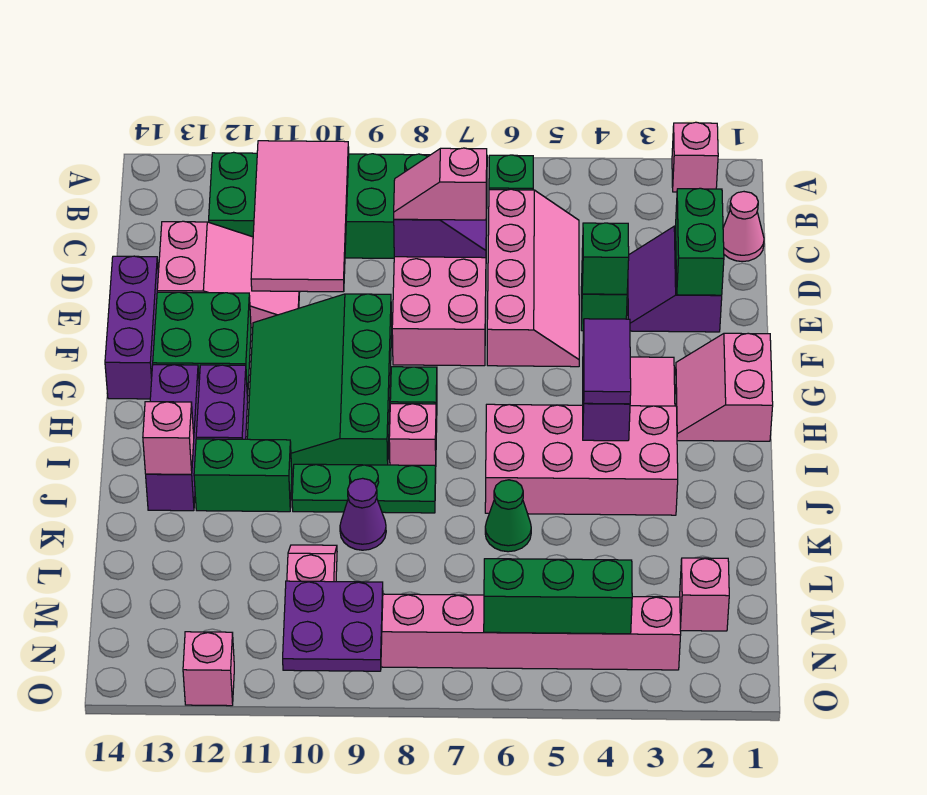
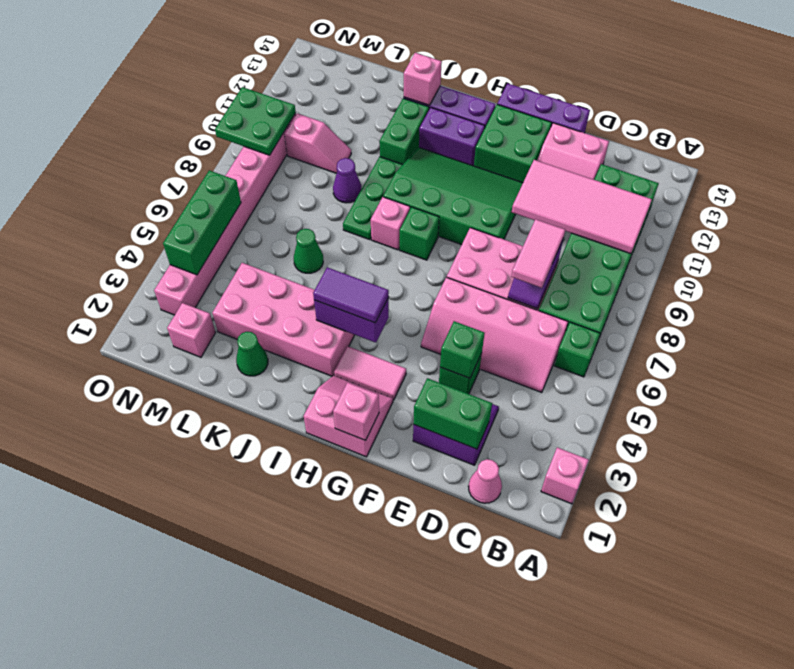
pink slope D7:D8 level 3 top 7 -> pink tile D7:D8 level 3
pink brick I3:J6 level 1 -> pink brick I3:L4 level 1
none -> green cone K2 level 1
purple plate N9:O10 level 2 -> green plate N9:O10 level 2
pink brick O12 level 1 -> pink brick G1 level 2

